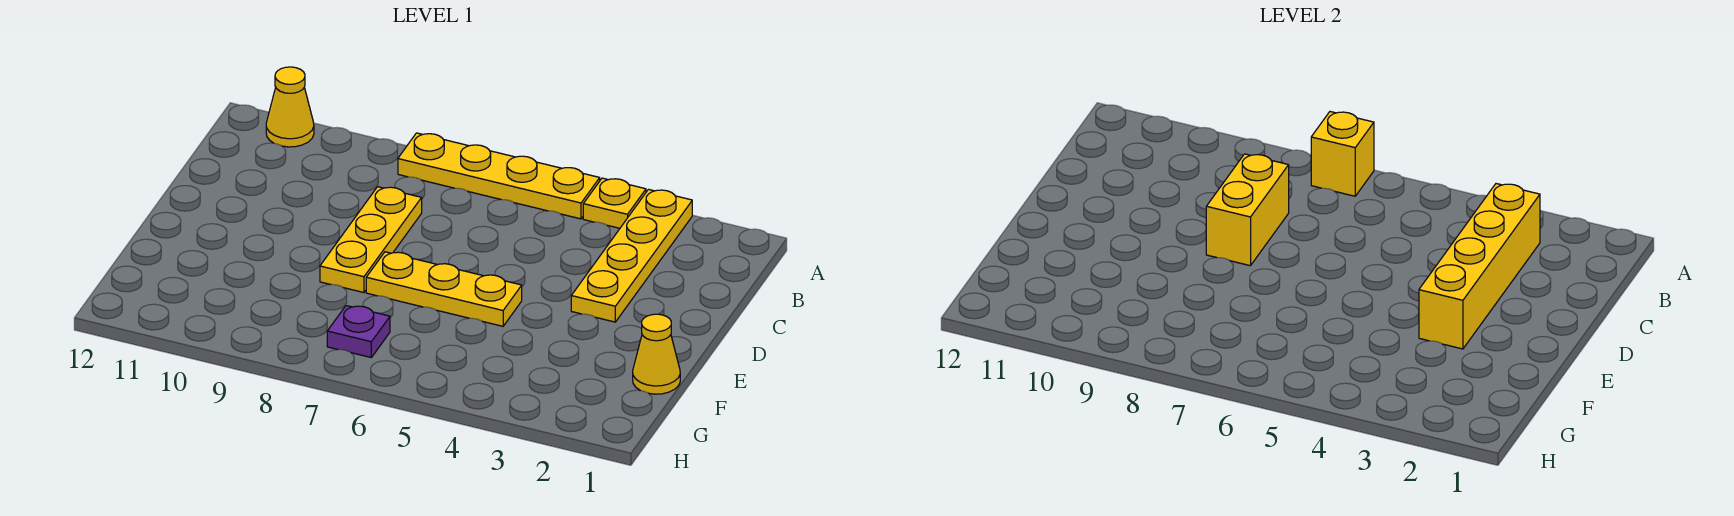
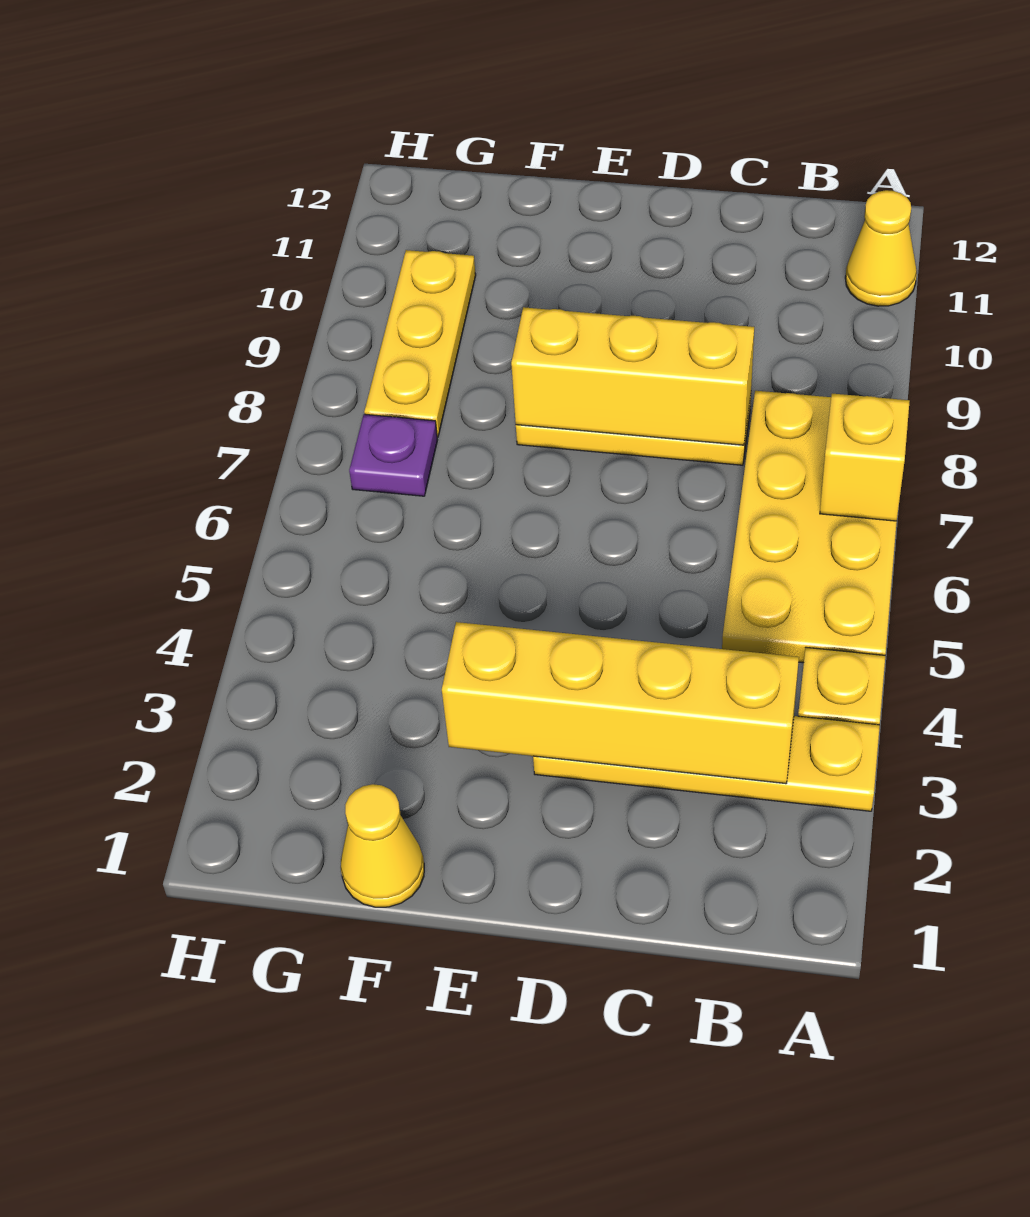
yellow plate A5:A8 level 1 -> yellow plate A5:B8 level 1
yellow brick C8:D8 level 2 -> yellow brick C8:E8 level 2
yellow plate E5:E7 level 1 -> yellow plate G8:G10 level 1

